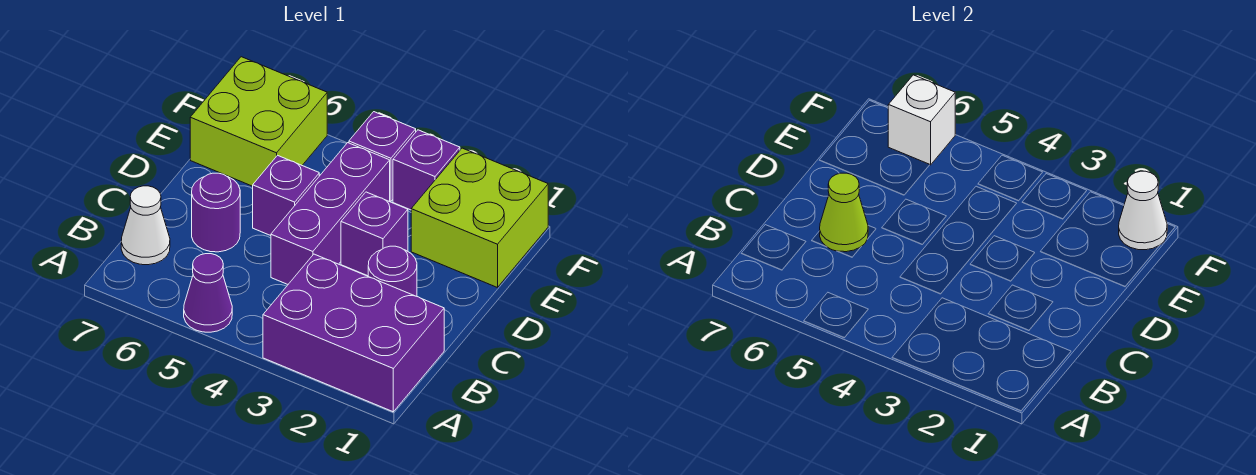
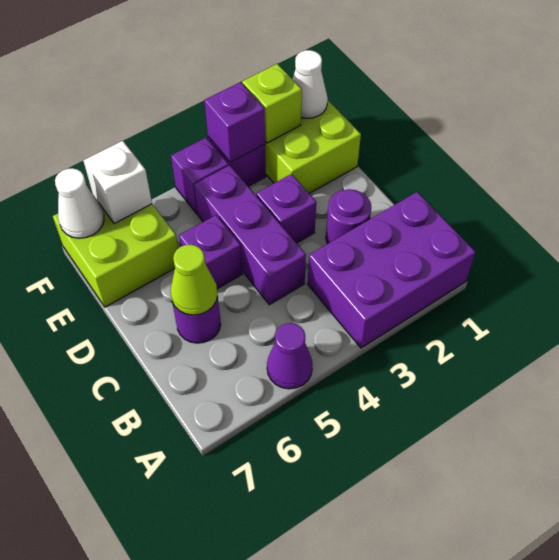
white cone B7 level 1 -> white cone F7 level 2
none -> lime brick F2 level 2
none -> purple brick F3 level 2

